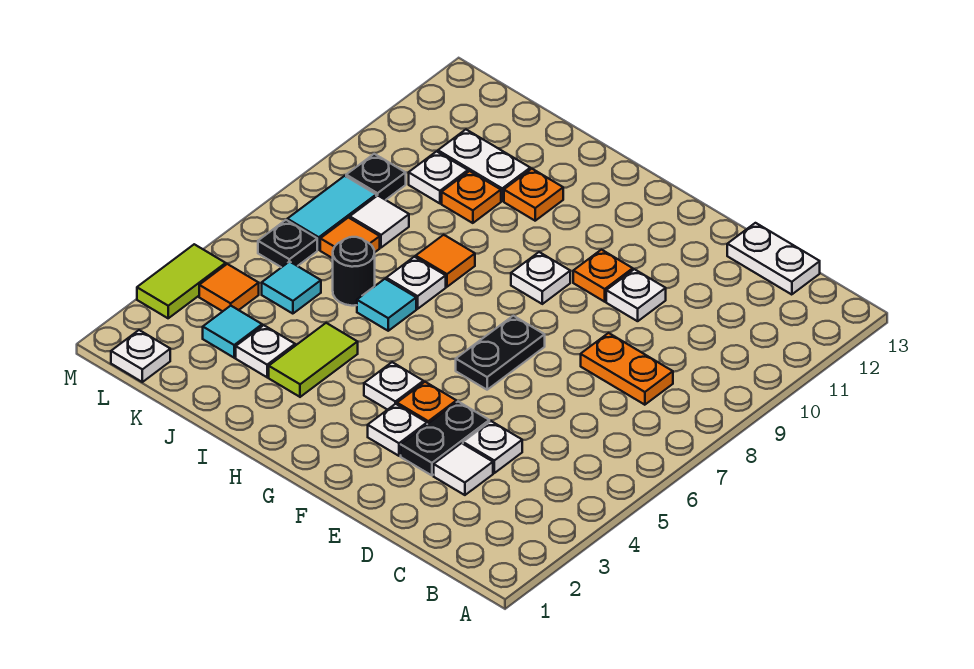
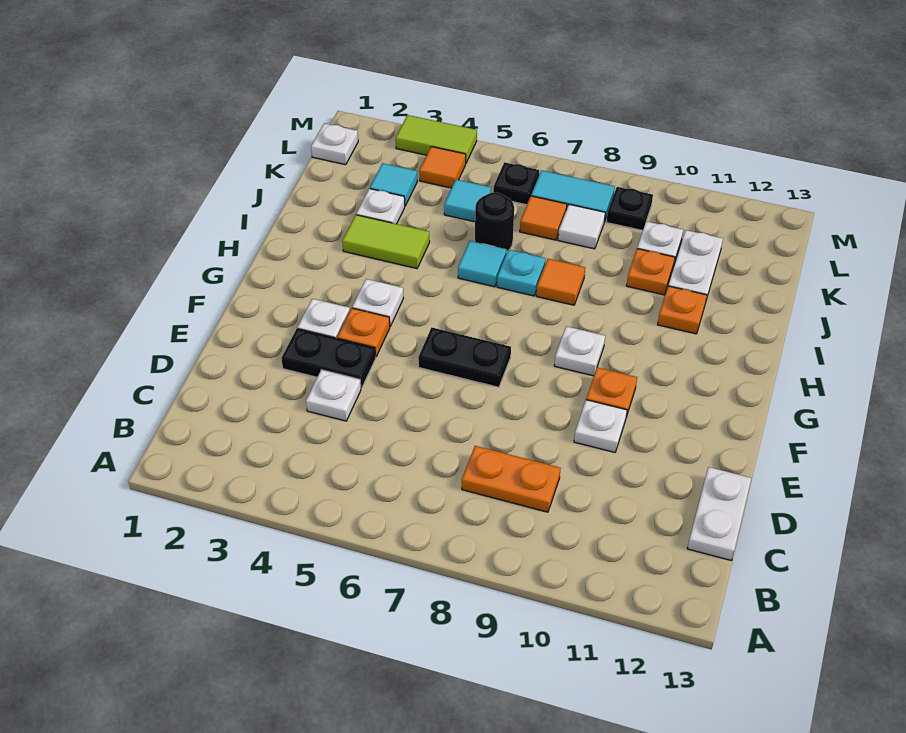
orange plate C8:D8 level 1 -> orange plate C8:C9 level 1
white tile D3 level 1 -> none
white plate I7 level 1 -> cyan plate I7 level 1

